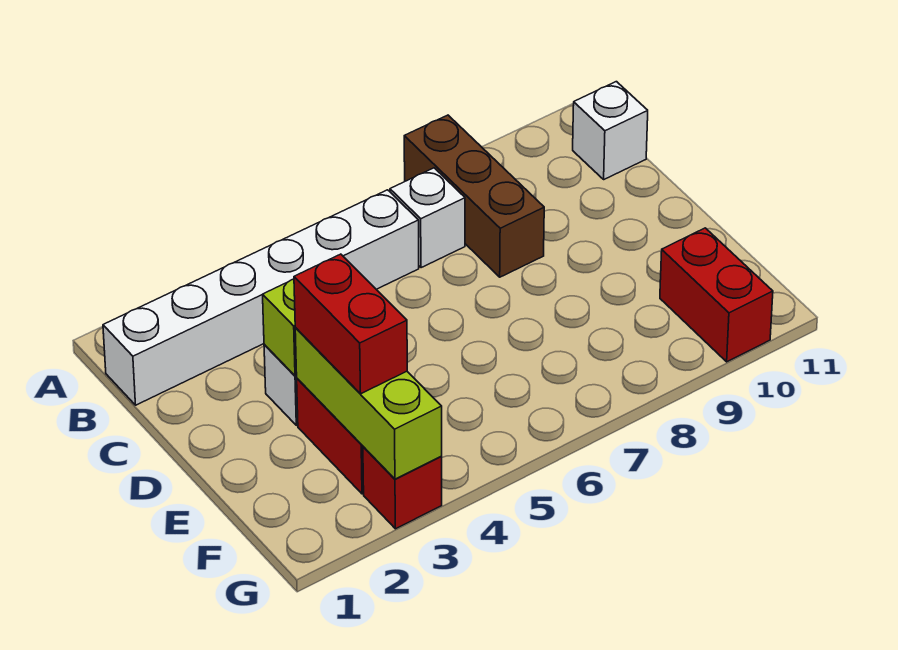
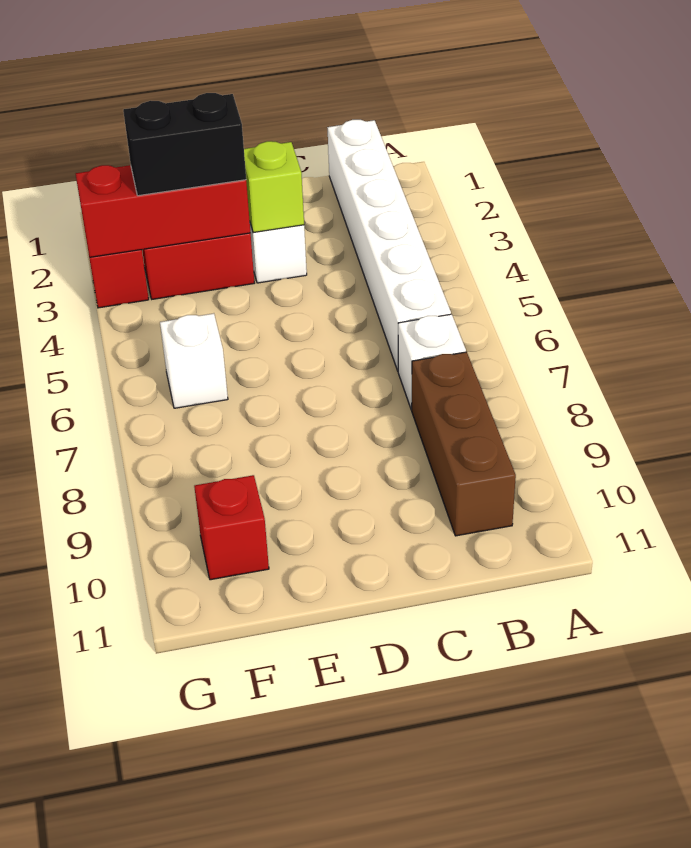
brown brick A8:C8 level 1 -> brown brick B8:B10 level 1
white brick B11 level 1 -> white brick F6 level 1
lime brick E3:G3 level 2 -> red brick E3:G3 level 2
red brick E3:F3 level 3 -> black brick E3:F3 level 3
red brick F10:G10 level 1 -> red brick F10 level 1

